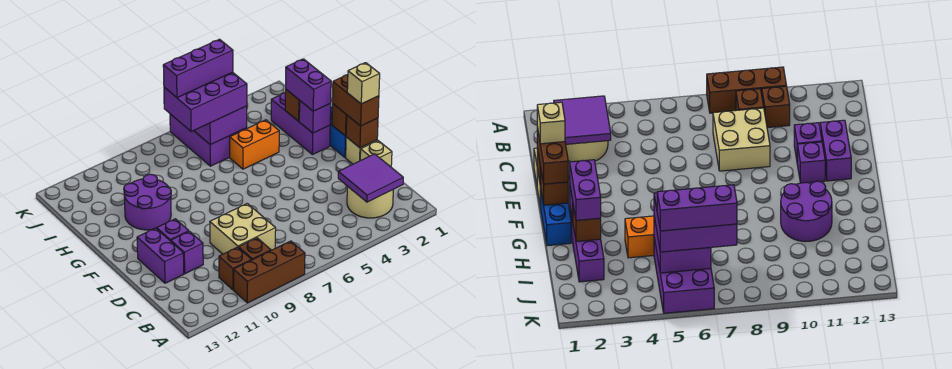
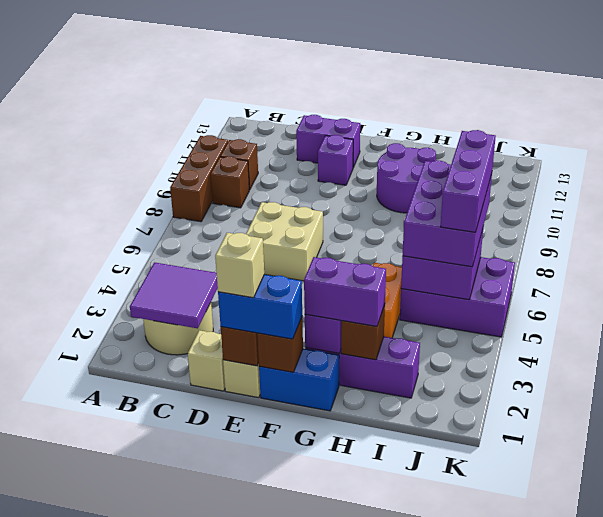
tan brick C8:D9 level 1 -> tan brick D6:E7 level 1
purple brick D11 level 1 -> none
brown brick E1:F1 level 3 -> blue brick E1:F1 level 3

